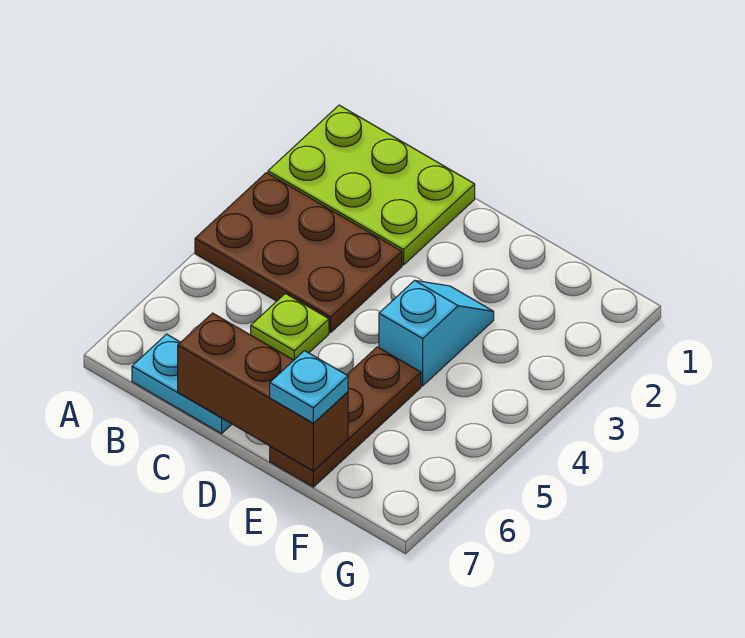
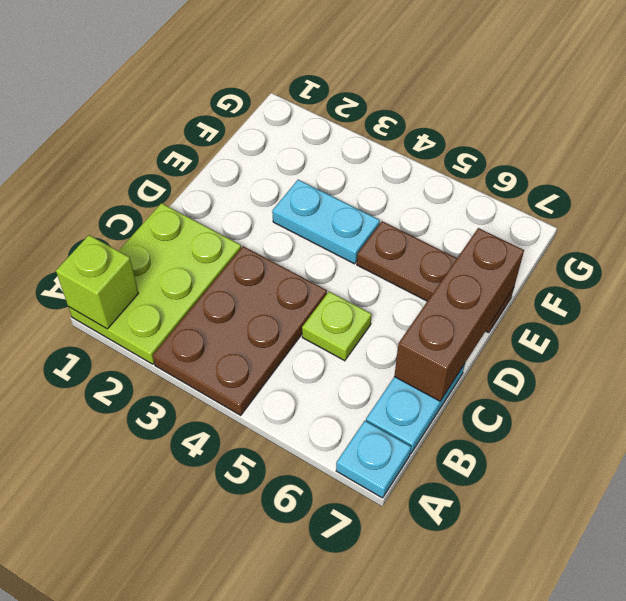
none -> lime brick A1 level 2
cyan slope E3:E4 level 1 top 4 -> cyan plate E3:E4 level 1
cyan plate E7 level 3 -> cyan plate A7 level 1

